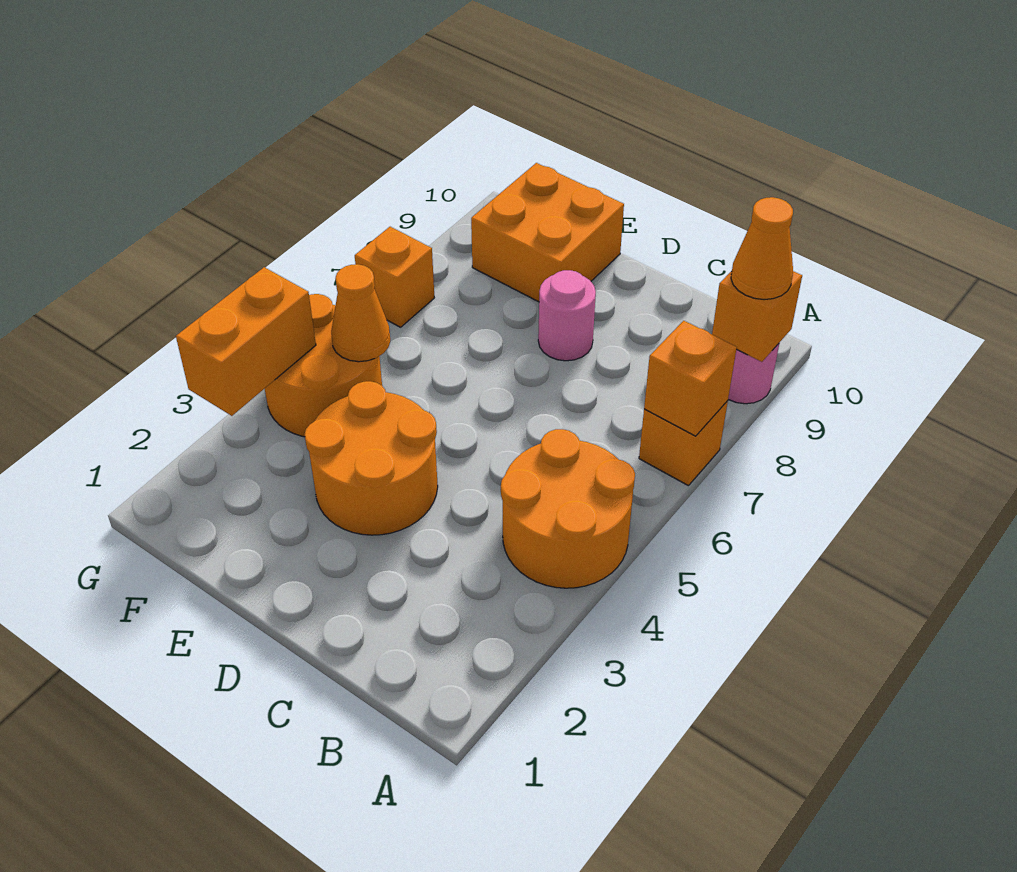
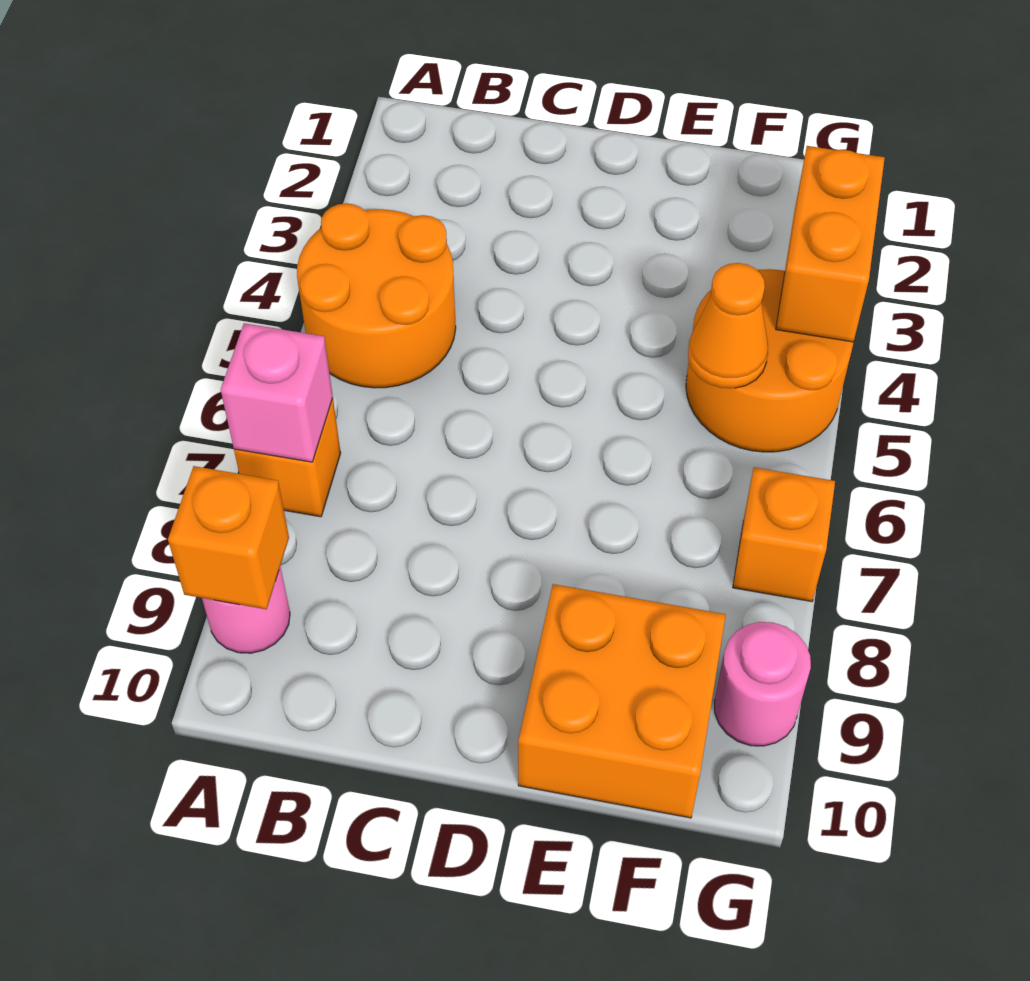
orange brick A7 level 2 -> pink brick A7 level 2
orange cone A9 level 3 -> none
orange round brick D3:E4 level 1 -> none
pink round brick D8 level 1 -> pink round brick G9 level 1

